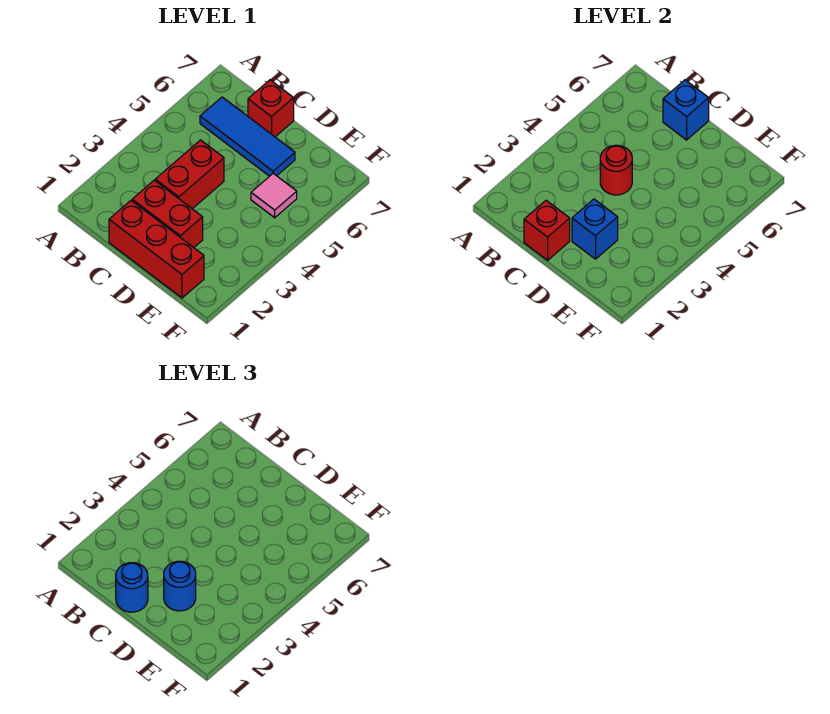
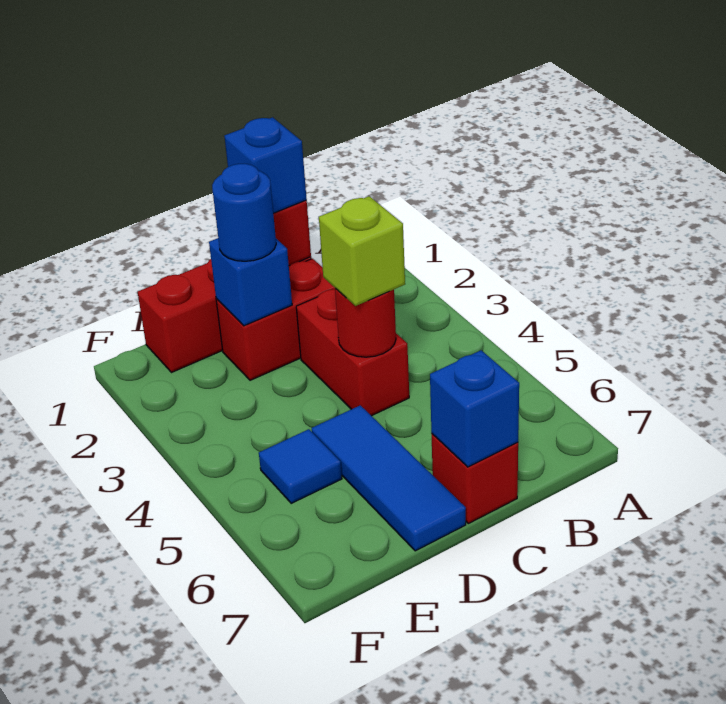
blue tile B6:D6 level 1 -> blue tile D5:D7 level 1
blue round brick C1 level 3 -> blue brick C1 level 3
none -> lime brick C4 level 3
pink tile E5 level 1 -> blue tile E5 level 1

